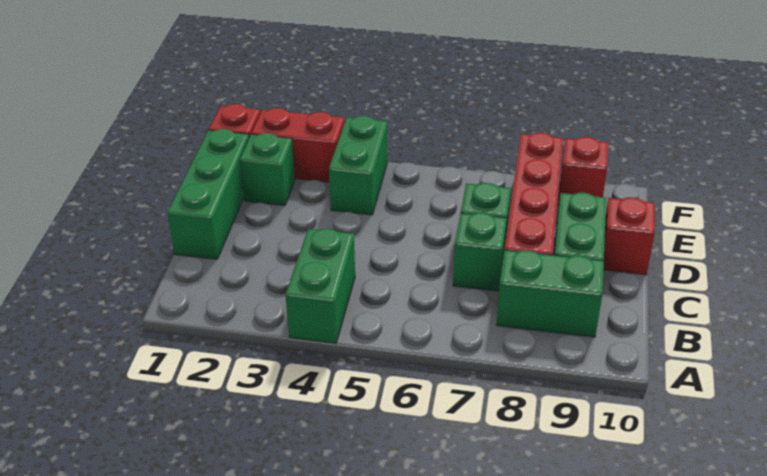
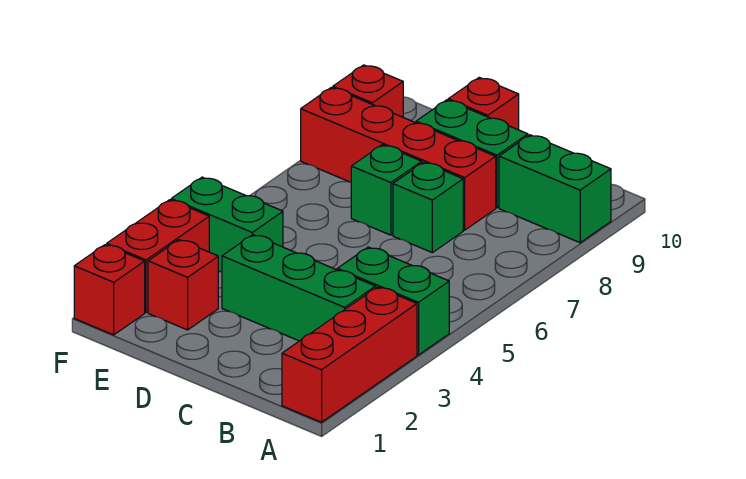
none -> red brick A1:A3 level 1
green brick B8:B9 level 1 -> green brick A9:B9 level 1
green brick C1:E1 level 1 -> green brick B3:D3 level 1
green brick E2 level 1 -> red brick E2 level 1

